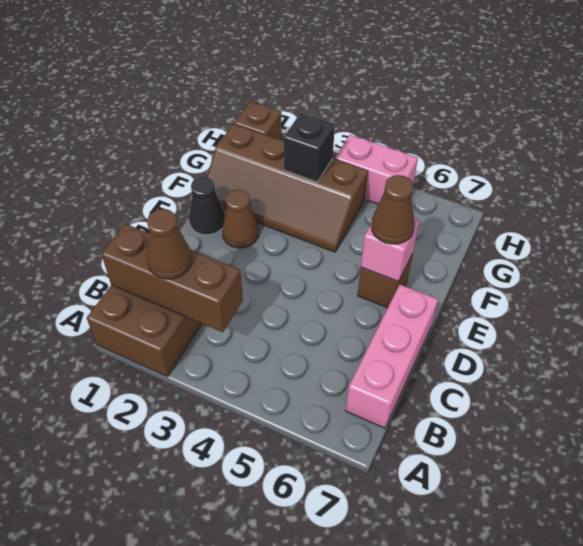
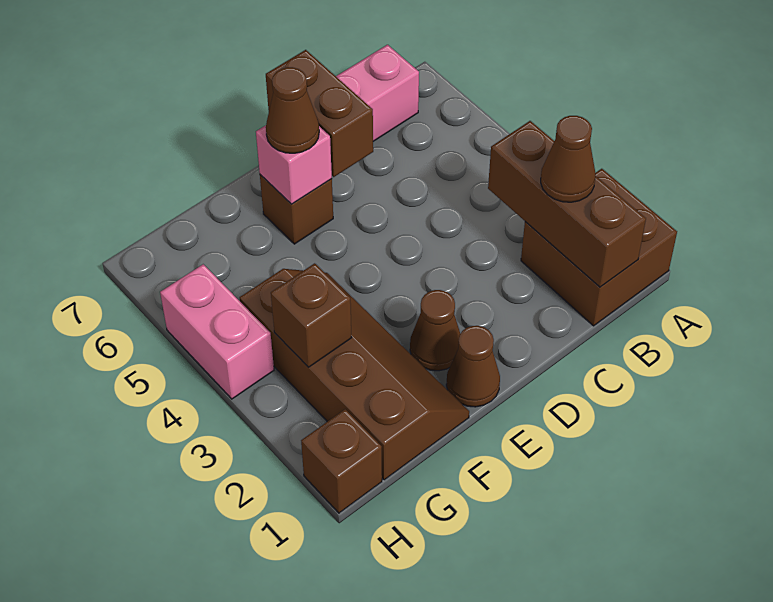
none -> brown brick D6:D7 level 2
black cone E1 level 1 -> brown cone E1 level 1
black brick G3 level 2 -> brown brick G3 level 2

